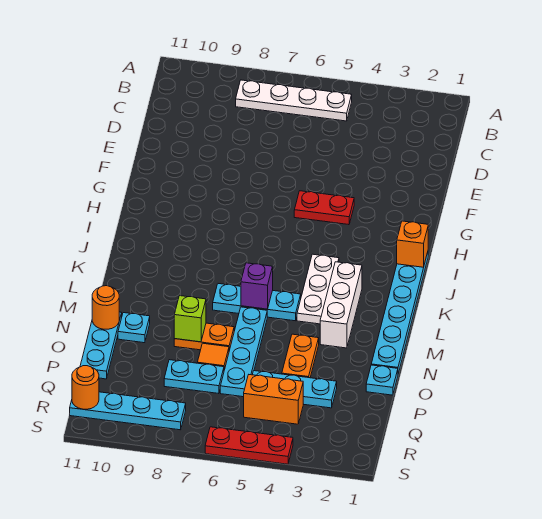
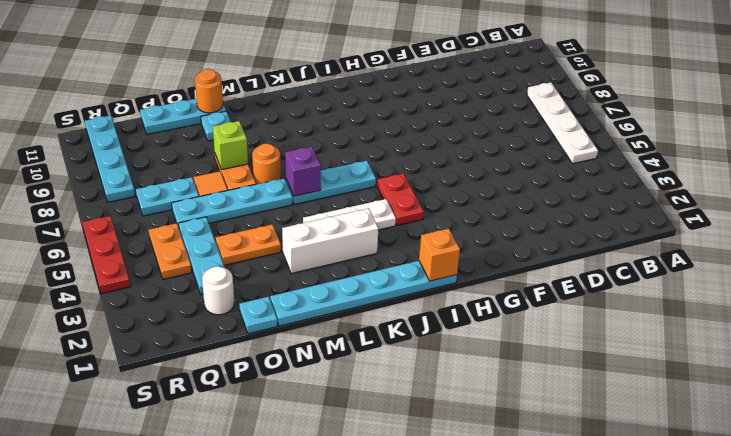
red plate G4:G5 level 1 -> red plate I4:I5 level 1
cyan plate L5:L7 level 1 -> cyan plate J6:L6 level 1
none -> white round brick P2 level 1
cyan plate P7:P8 level 1 -> cyan plate P7:Q7 level 1
orange brick Q4:Q5 level 1 -> orange plate Q4:Q5 level 1
orange round brick R11 level 2 -> orange round brick M7 level 1

